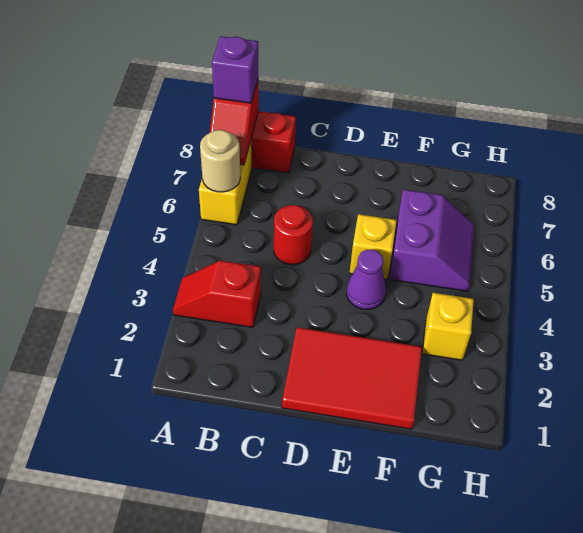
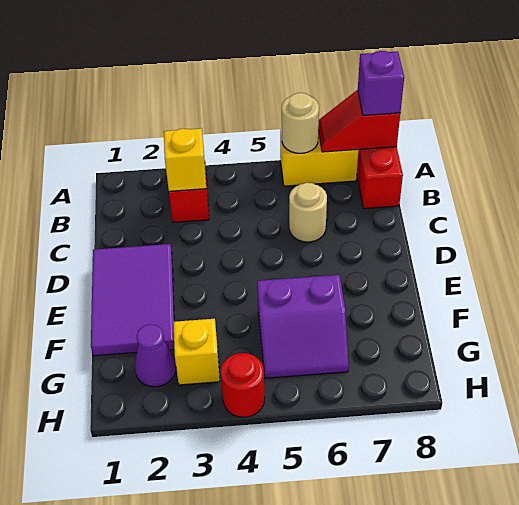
red round brick C5 level 1 -> red round brick H4 level 1
none -> tan round brick C6 level 1
red tile D1:F2 level 1 -> purple tile D1:F2 level 1
purple cone E4 level 1 -> purple cone G2 level 1
yellow brick E5 level 1 -> yellow brick B3 level 2

